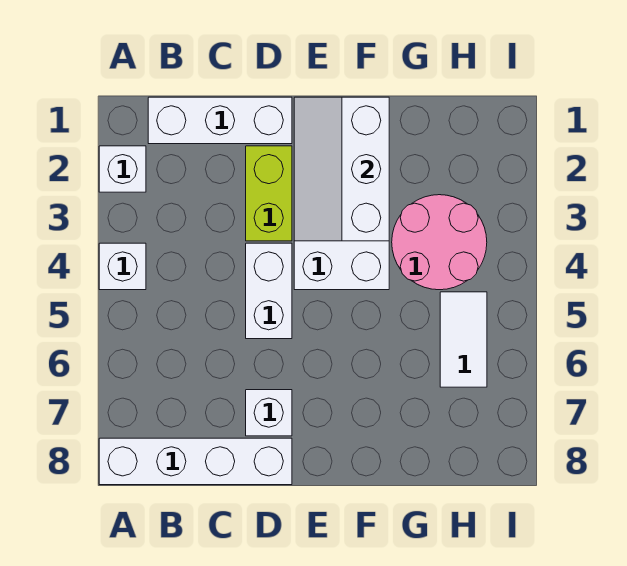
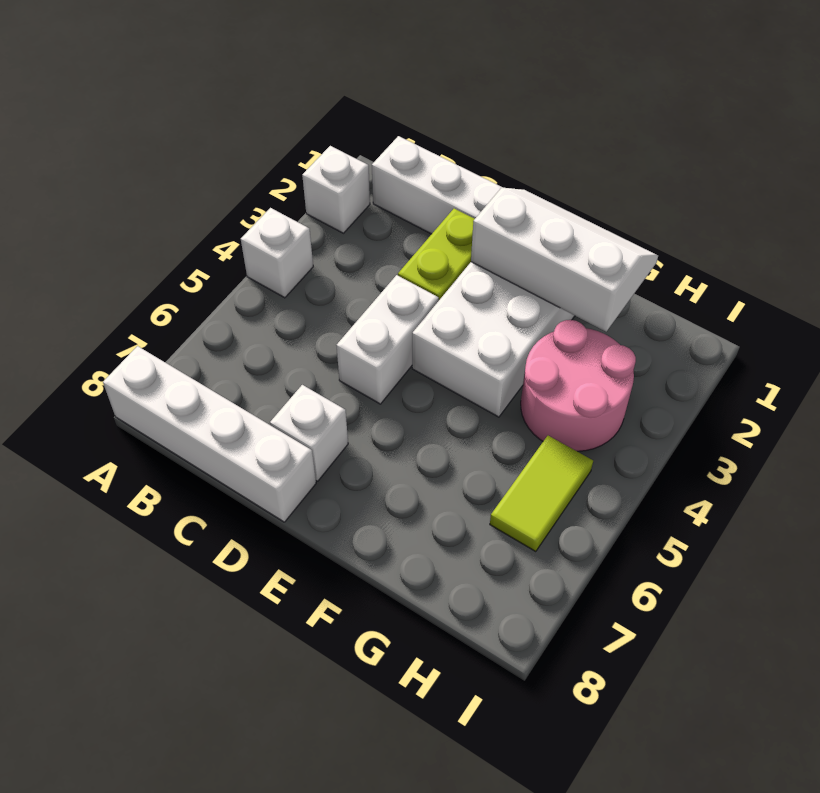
white slope E1:F3 level 2 top F -> white slope E1:G2 level 2 top 2
white tile H5:H6 level 1 -> lime tile H5:H6 level 1

